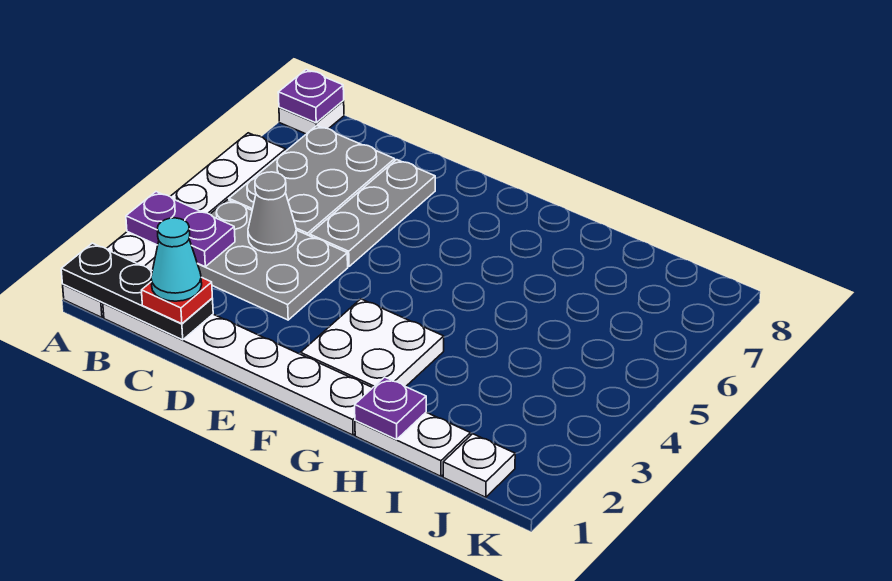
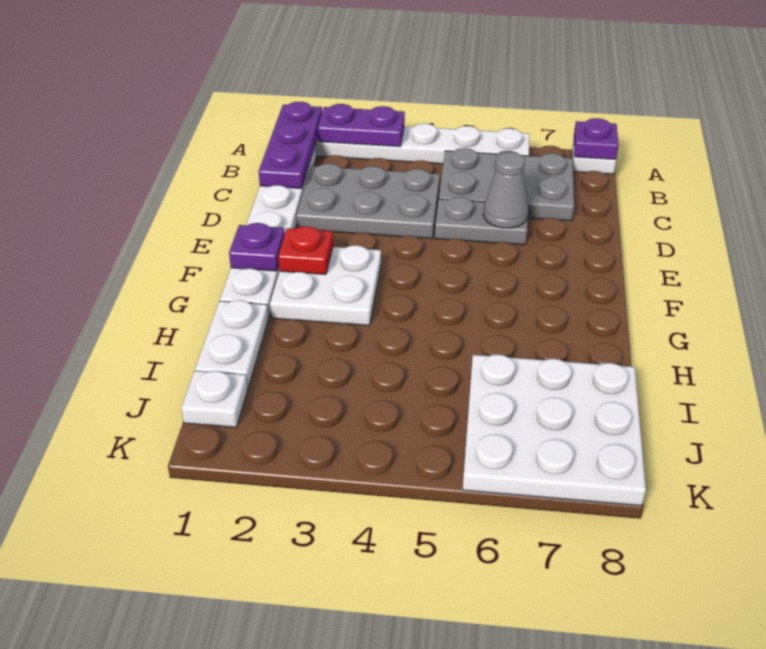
black plate A1:C1 level 2 -> purple plate A1:C1 level 2
purple plate A3:B3 level 2 -> purple plate A2:A3 level 2
grey plate B3:D4 level 1 -> grey plate C2:D4 level 1
red plate C1 level 3 -> red plate F2 level 2
cyan cone C1 level 4 -> none
grey cone C4 level 2 -> grey cone D6 level 2
grey plate D5:D7 level 1 -> grey plate D5:D6 level 1
purple plate H1 level 2 -> purple plate F1 level 2
none -> white plate I6:K8 level 1

